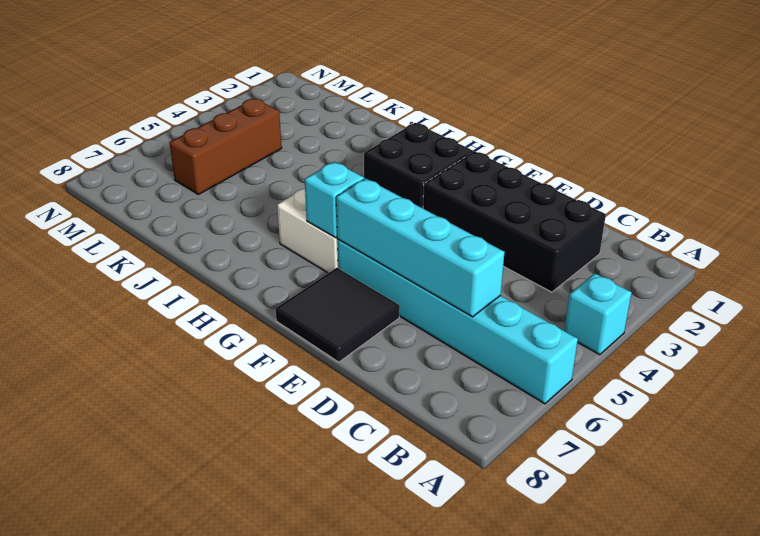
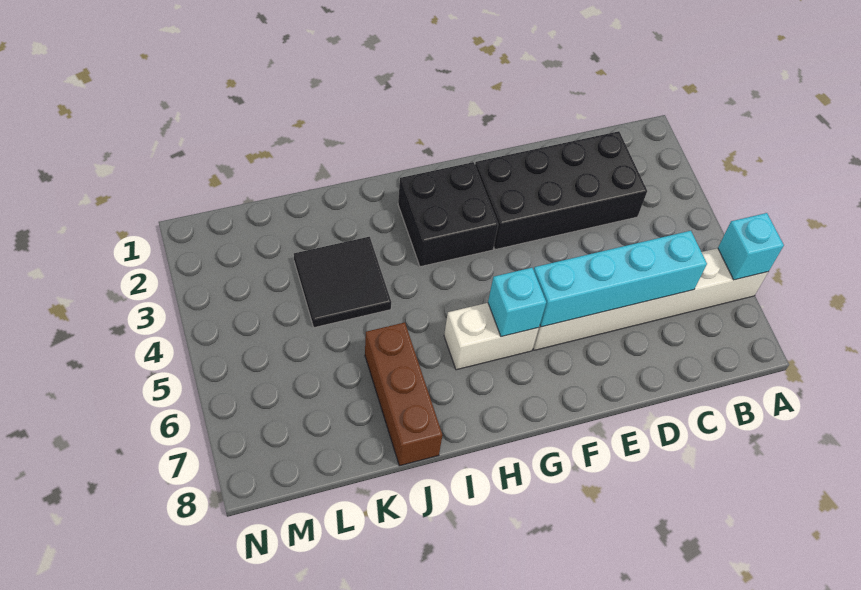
cyan brick A4 level 1 -> cyan brick A6 level 2
cyan brick A6:F6 level 1 -> white brick A6:F6 level 1
black tile E7:F8 level 1 -> black tile J3:K4 level 1
brown brick L4:L6 level 1 -> brown brick J6:J8 level 1

